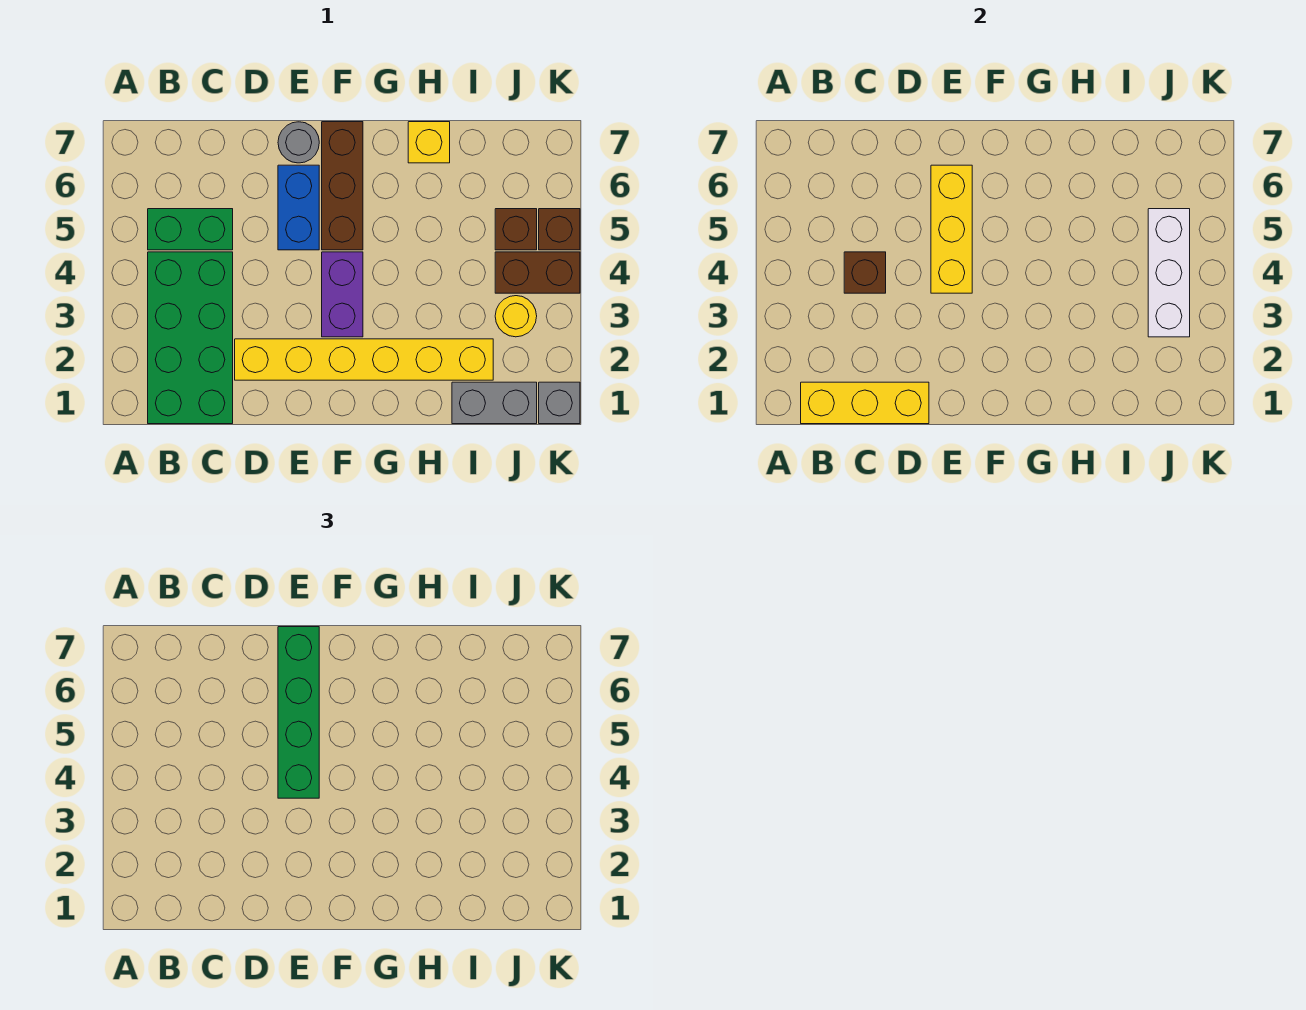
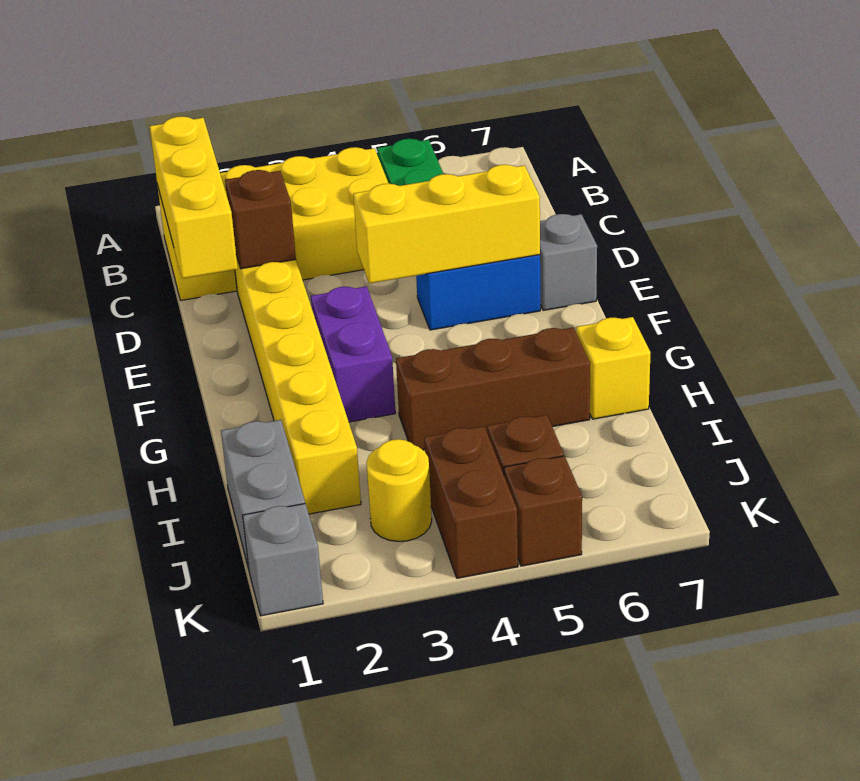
green brick B1:C4 level 1 -> yellow brick B1:C4 level 1
brown brick C4 level 2 -> brown brick D2 level 2
green brick E4:E7 level 3 -> none
grey round brick E7 level 1 -> grey brick E7 level 1
purple brick F3:F4 level 1 -> purple brick F3:G3 level 1
brown brick F5:F7 level 1 -> brown brick H4:H6 level 1
white brick J3:J5 level 2 -> none

